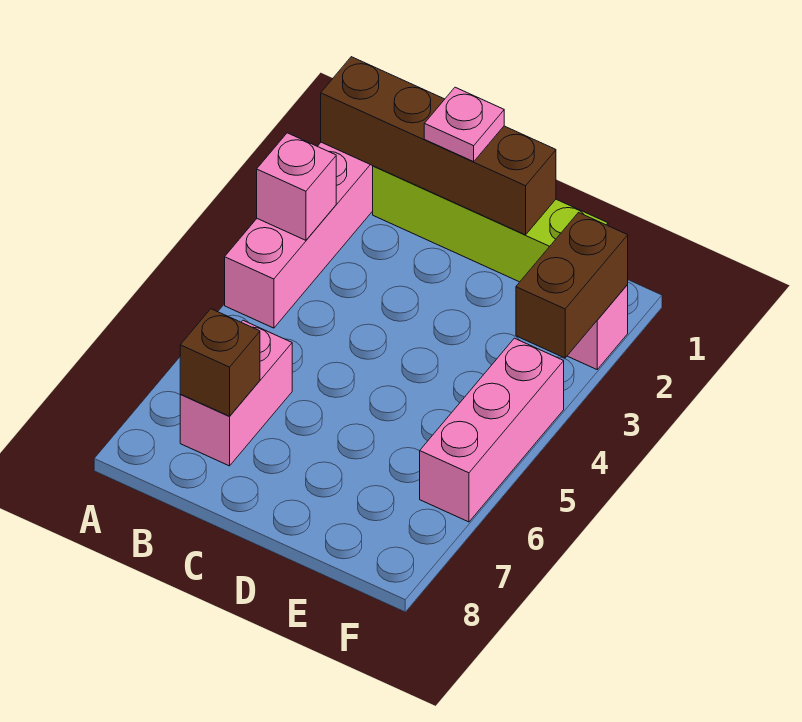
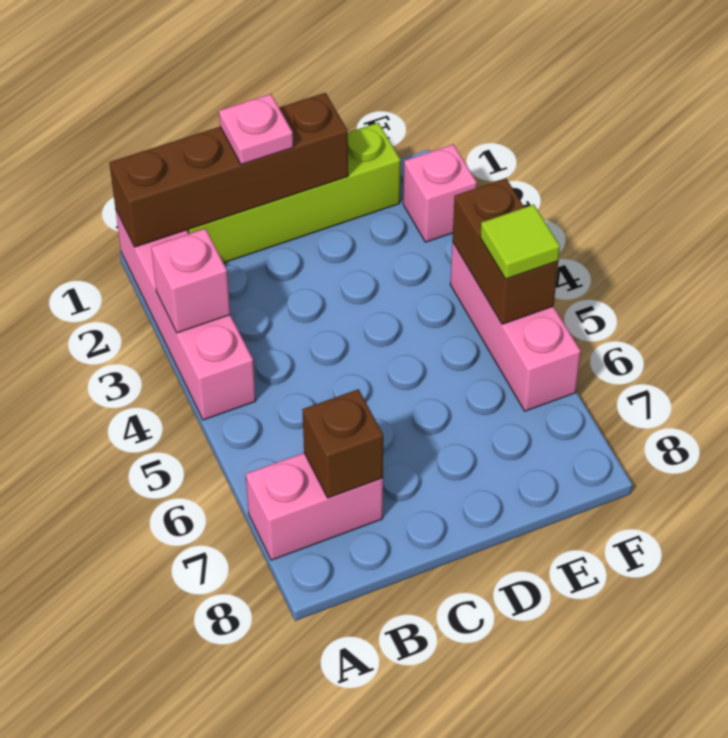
pink brick B6:B7 level 1 -> pink brick A7:B7 level 1
brown brick F2:F3 level 2 -> brown brick F4:F5 level 2
none -> lime tile F5 level 3

